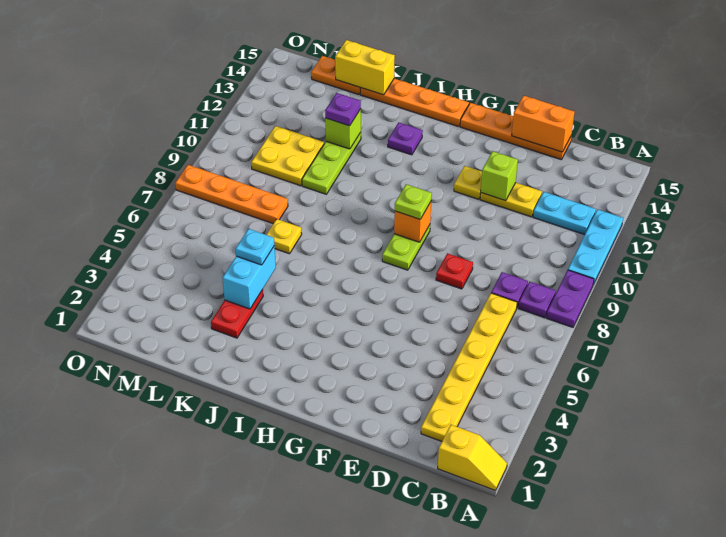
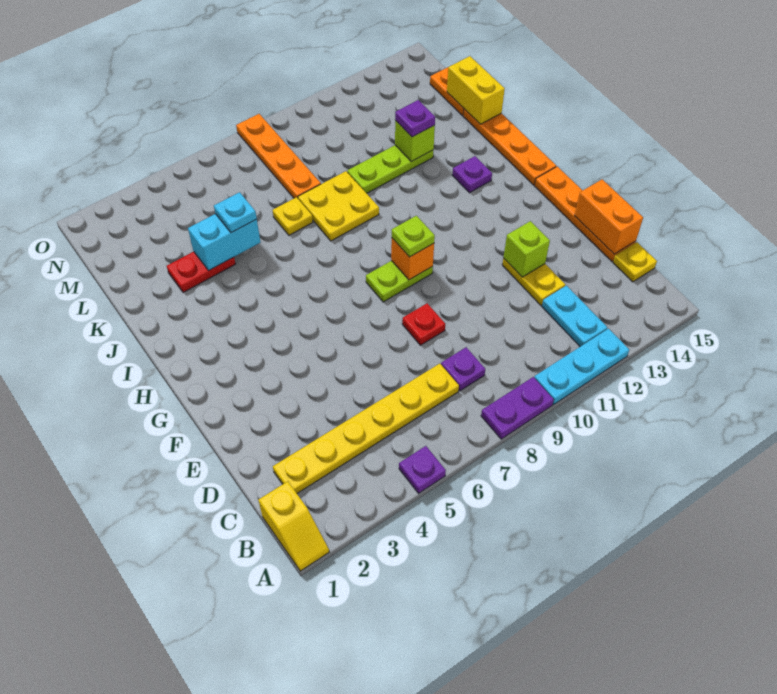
purple plate B8 level 1 -> purple plate A5 level 1
yellow plate F12 level 1 -> yellow plate C15 level 1
yellow plate L10:M11 level 1 -> yellow plate J8:K9 level 1

